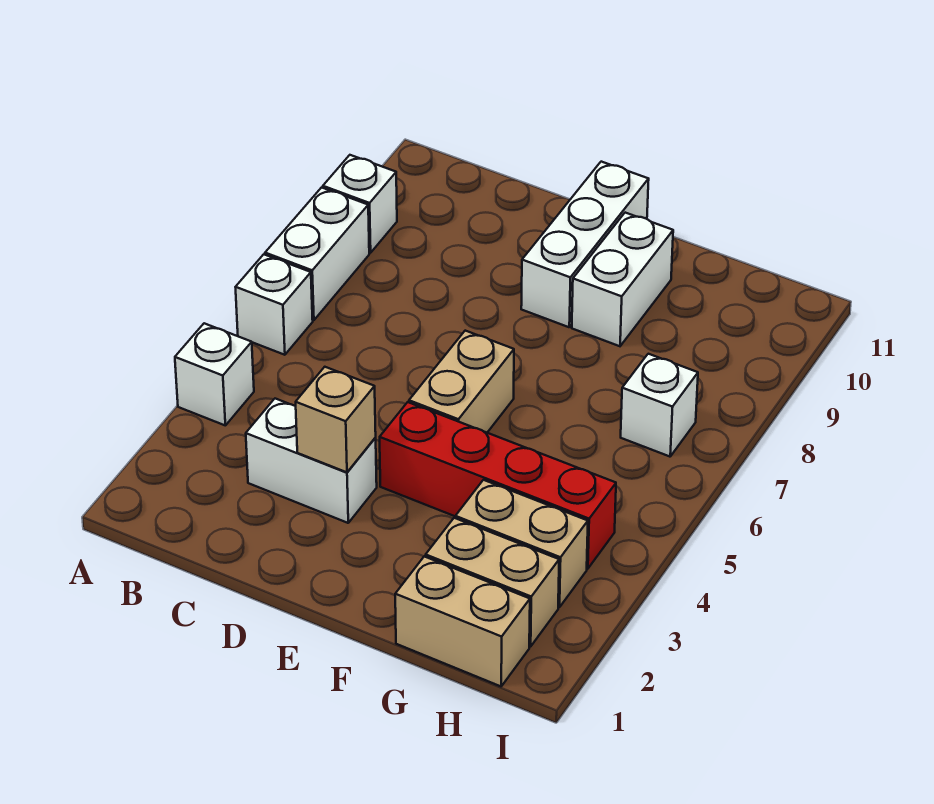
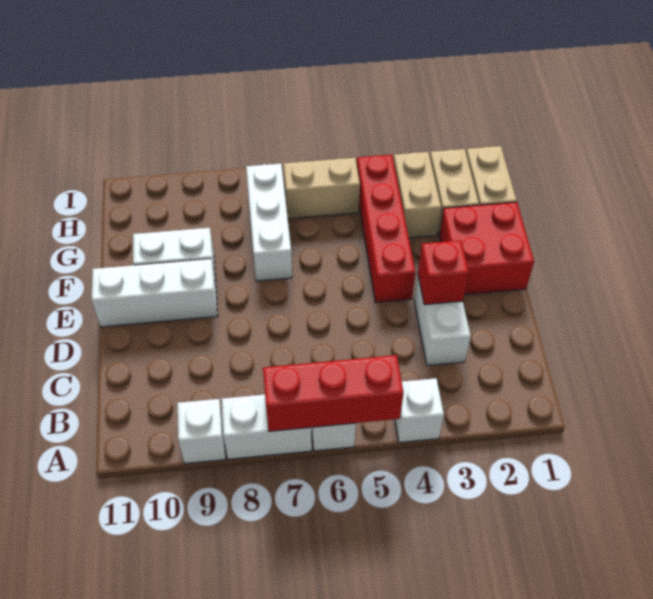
none -> red brick A5:A7 level 2
tan brick D3 level 2 -> red brick D3 level 2
none -> red brick E1:F2 level 1
tan brick E5:E6 level 1 -> tan brick H5:H6 level 1
white brick H7 level 1 -> white brick F7:H7 level 1

